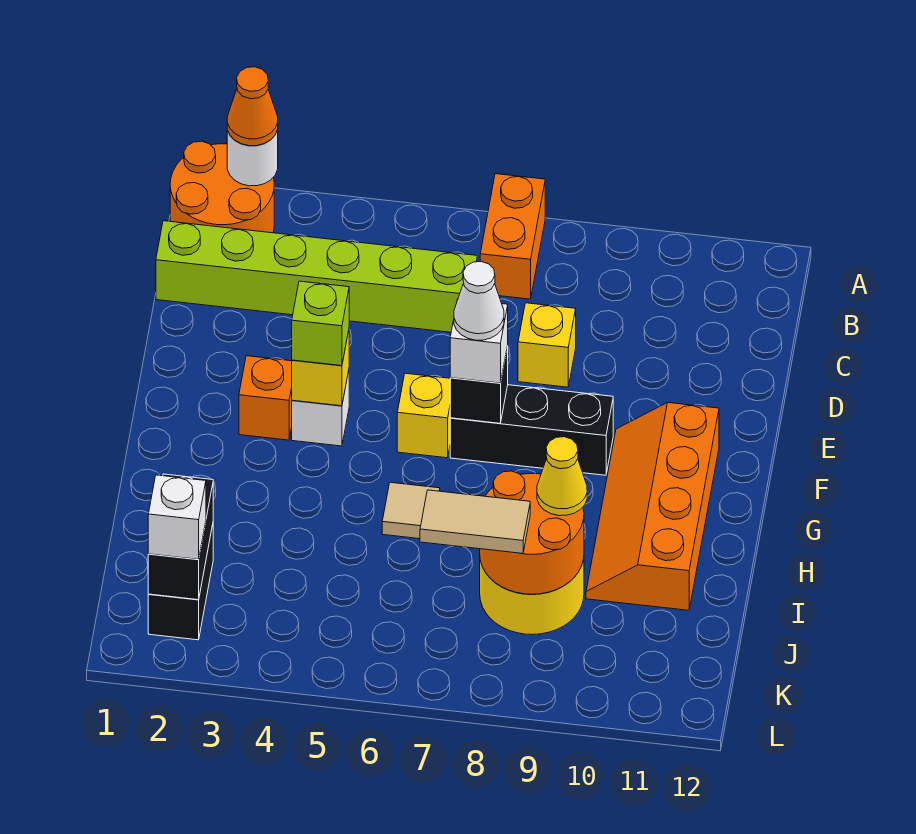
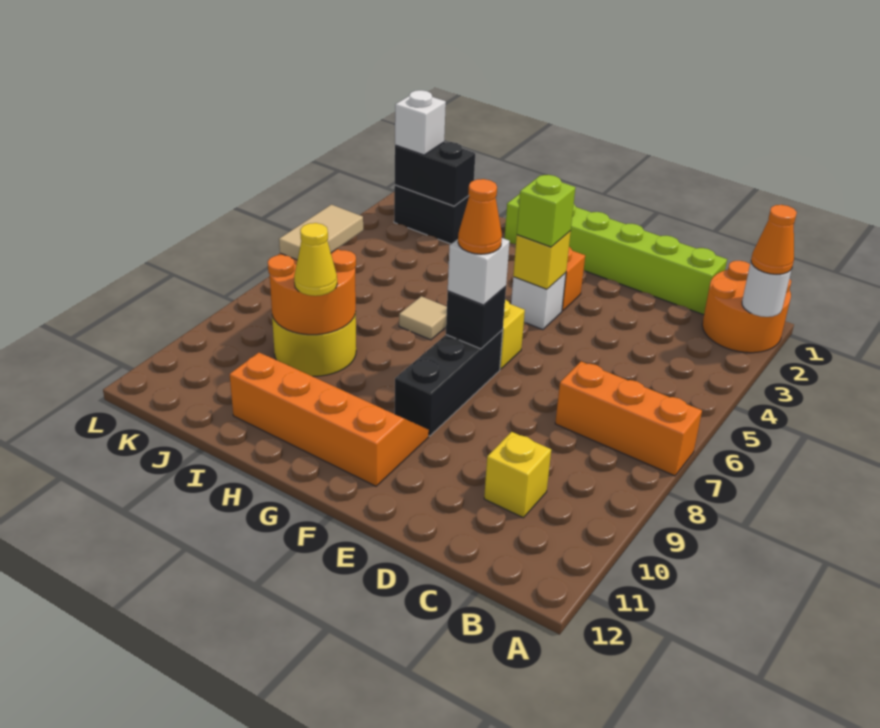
orange brick A7:B7 level 1 -> orange brick A7:C7 level 1
lime brick C1:C6 level 1 -> lime brick C1:H1 level 1
yellow brick D8 level 1 -> yellow brick C10 level 1
white cone F7 level 4 -> orange cone F7 level 4

